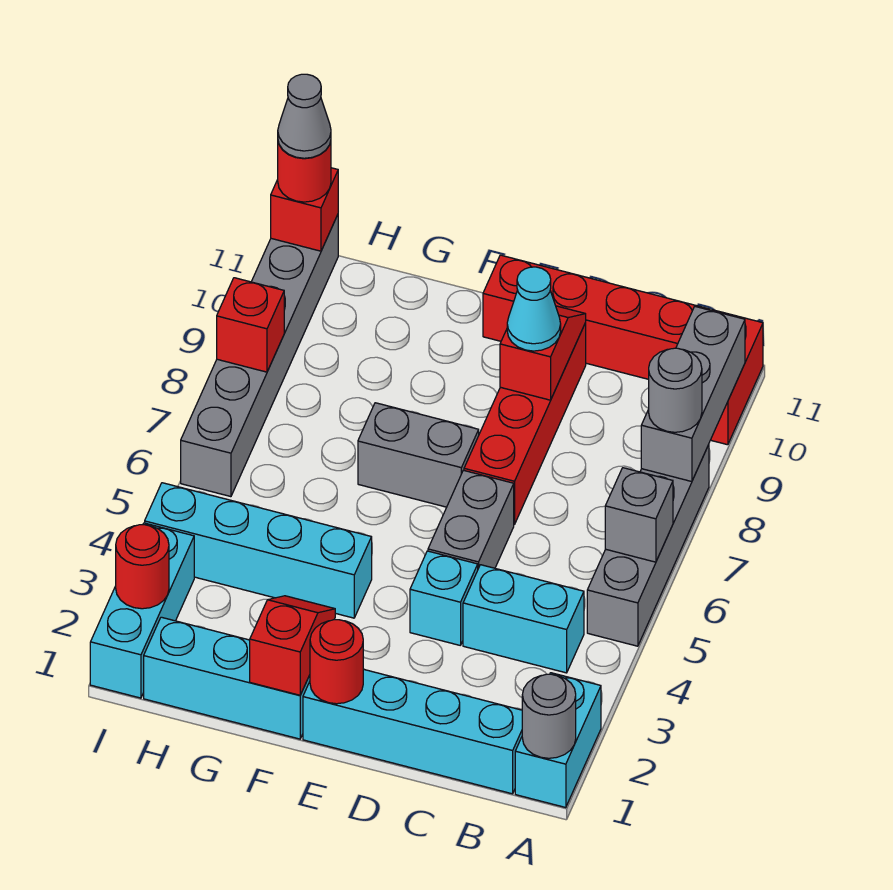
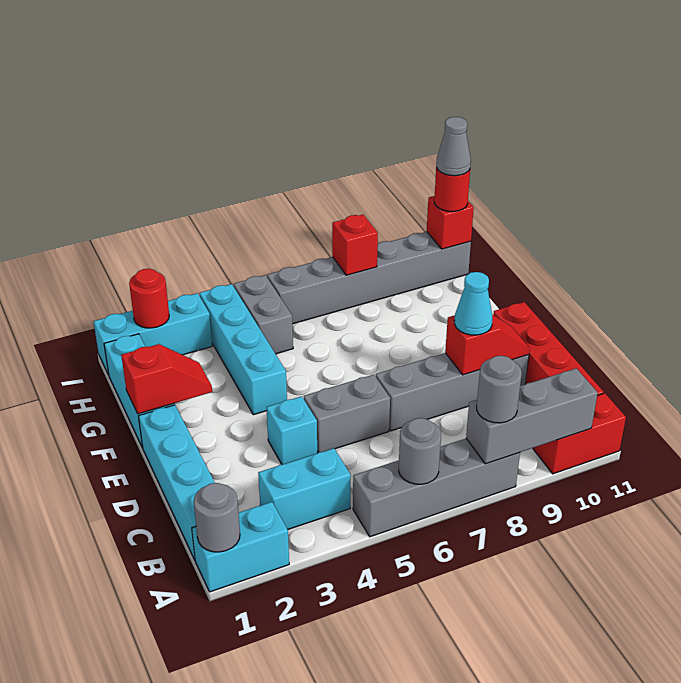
grey brick A6 level 2 -> grey round brick A6 level 2
cyan brick B4:C4 level 1 -> cyan brick B3:B4 level 1
red brick D7:D10 level 1 -> grey brick D7:D10 level 1
red round brick E1 level 2 -> none
grey brick E7:F7 level 1 -> grey brick H5:I5 level 1

